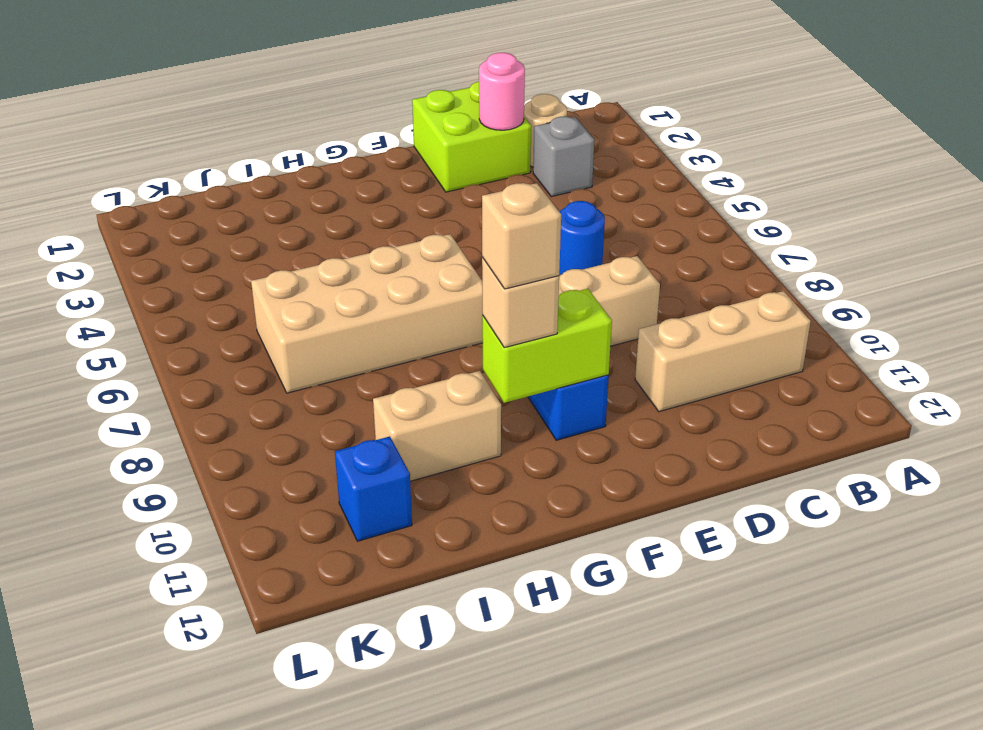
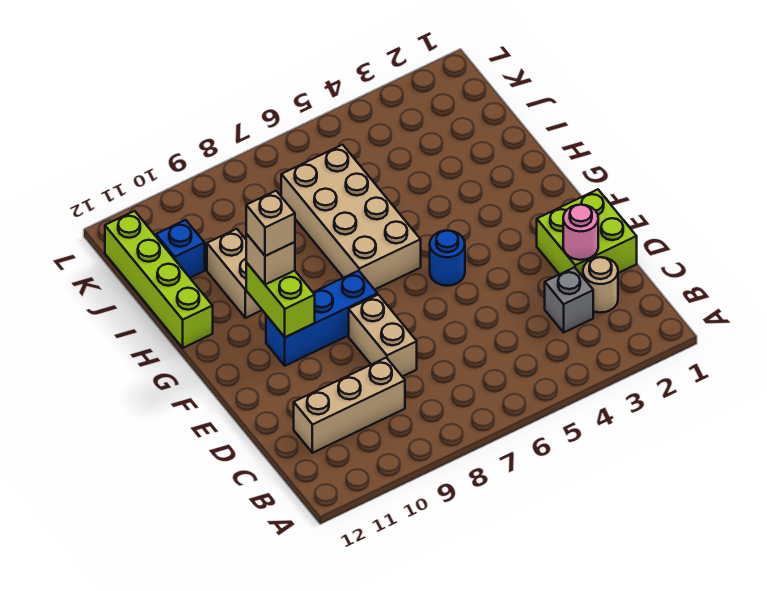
tan brick B10:D10 level 1 -> tan brick C9:C11 level 1
blue round brick D6 level 1 -> blue round brick F5 level 1
none -> lime brick H12:K12 level 1

